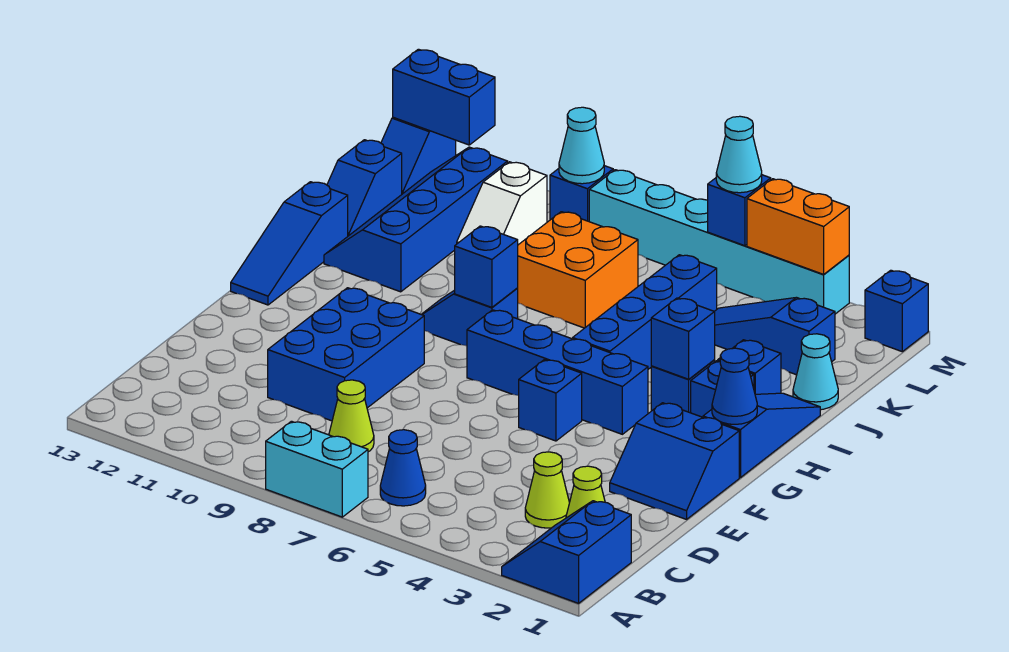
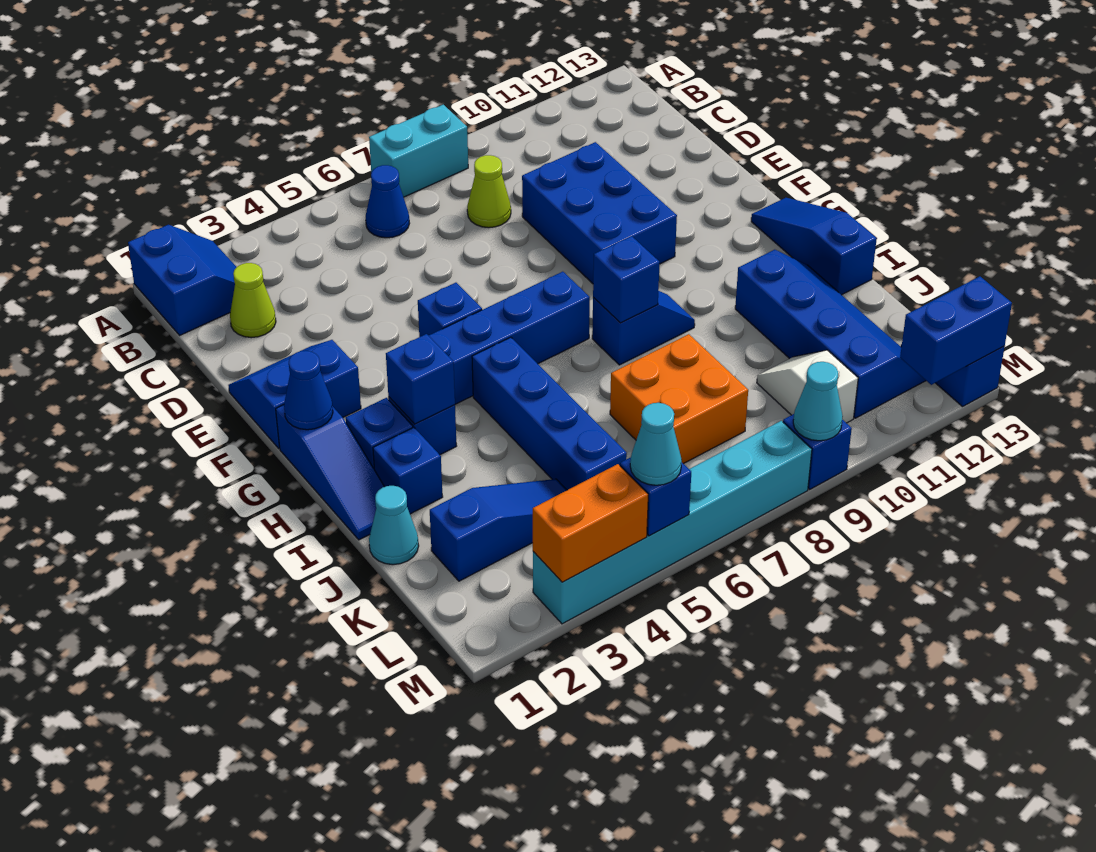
lime cone C3 level 1 -> none
blue slope J13:K13 level 1 top K -> none
blue brick M1 level 1 -> none

